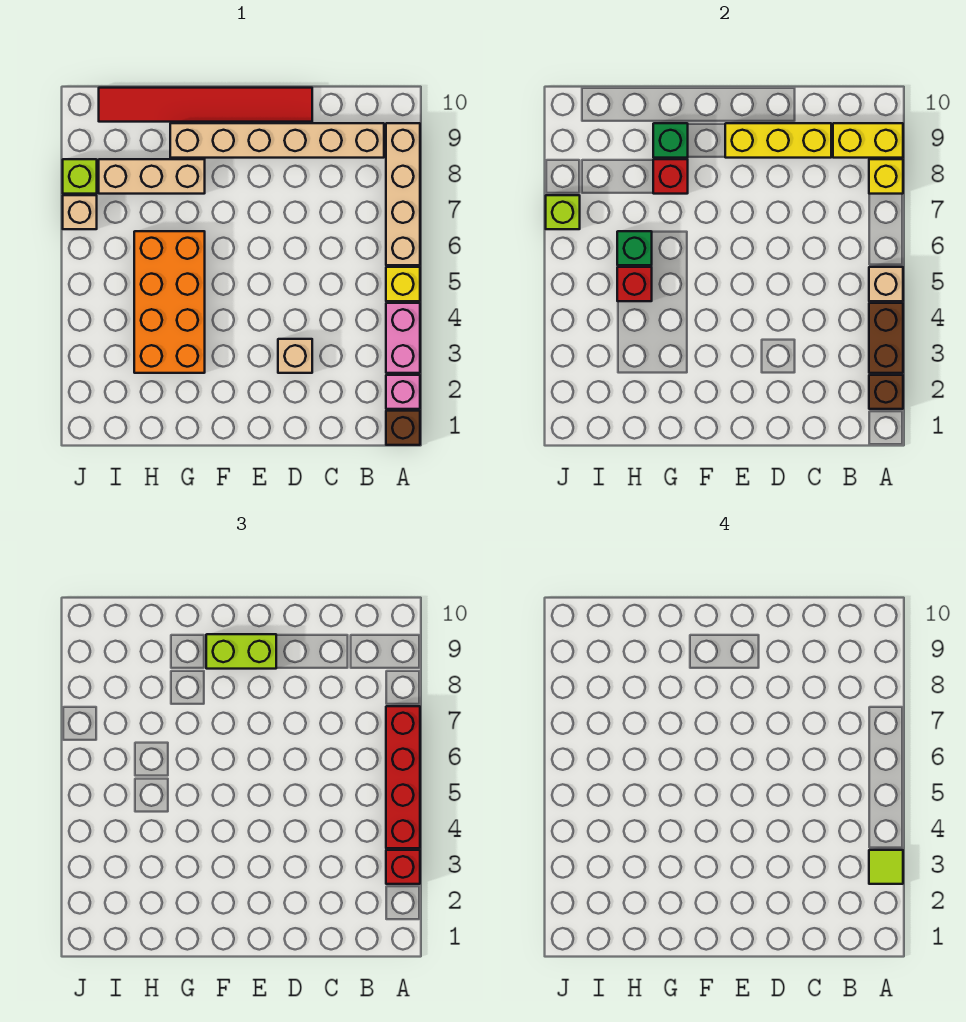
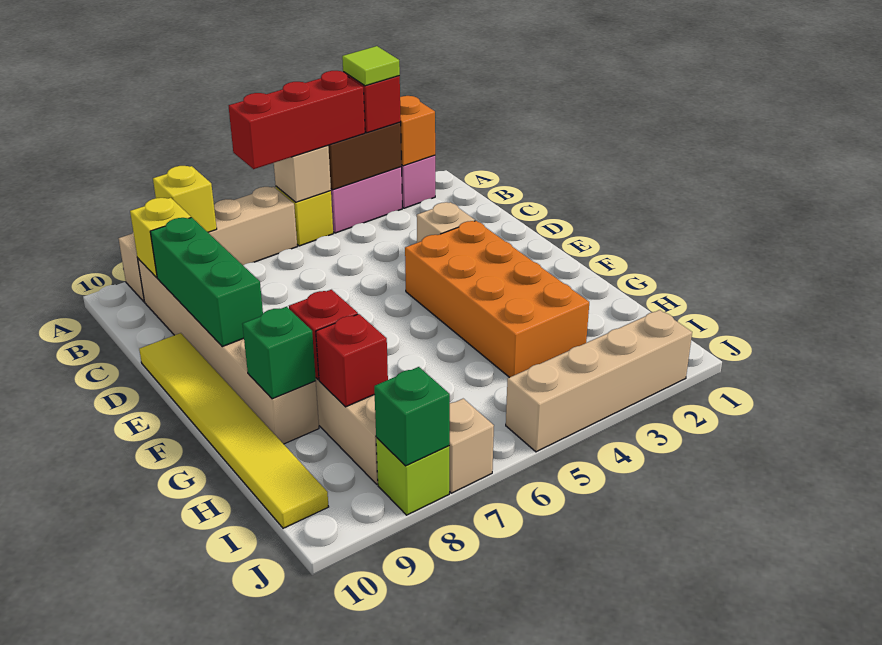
brown brick A1 level 1 -> none
brown brick A2 level 2 -> orange brick A2 level 2
red brick A4:A7 level 3 -> red brick A4:A6 level 3
yellow brick A9:B9 level 2 -> yellow brick B9 level 2
yellow brick C9:E9 level 2 -> green brick C9:E9 level 2
red tile D10:I10 level 1 -> yellow tile D10:I10 level 1
lime brick E9:F9 level 3 -> none
orange brick G3:H6 level 1 -> orange brick E3:H4 level 1
red brick H5 level 2 -> red brick H8 level 2
green brick H6 level 2 -> green brick J8 level 2
none -> tan brick J2:J5 level 1
lime brick J7 level 2 -> none

